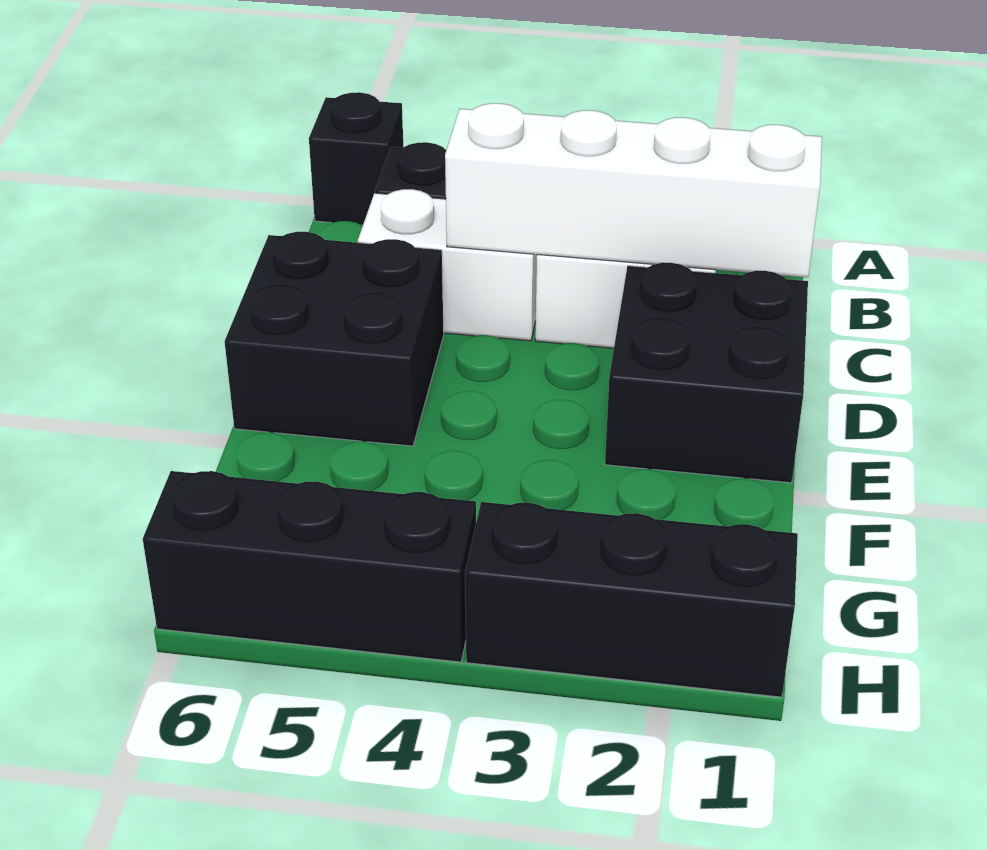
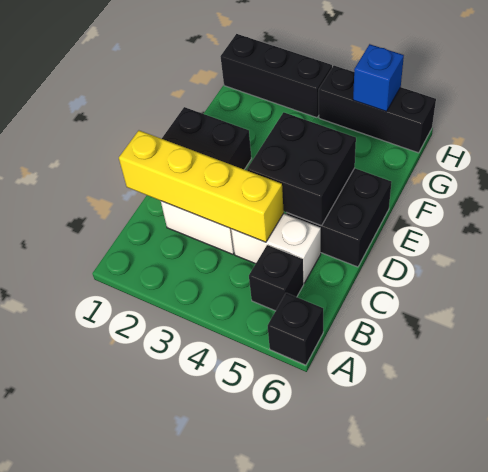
white brick C1:C4 level 2 -> yellow brick C1:C4 level 2
none -> black brick D4:E5 level 2
none -> blue brick H5 level 2

